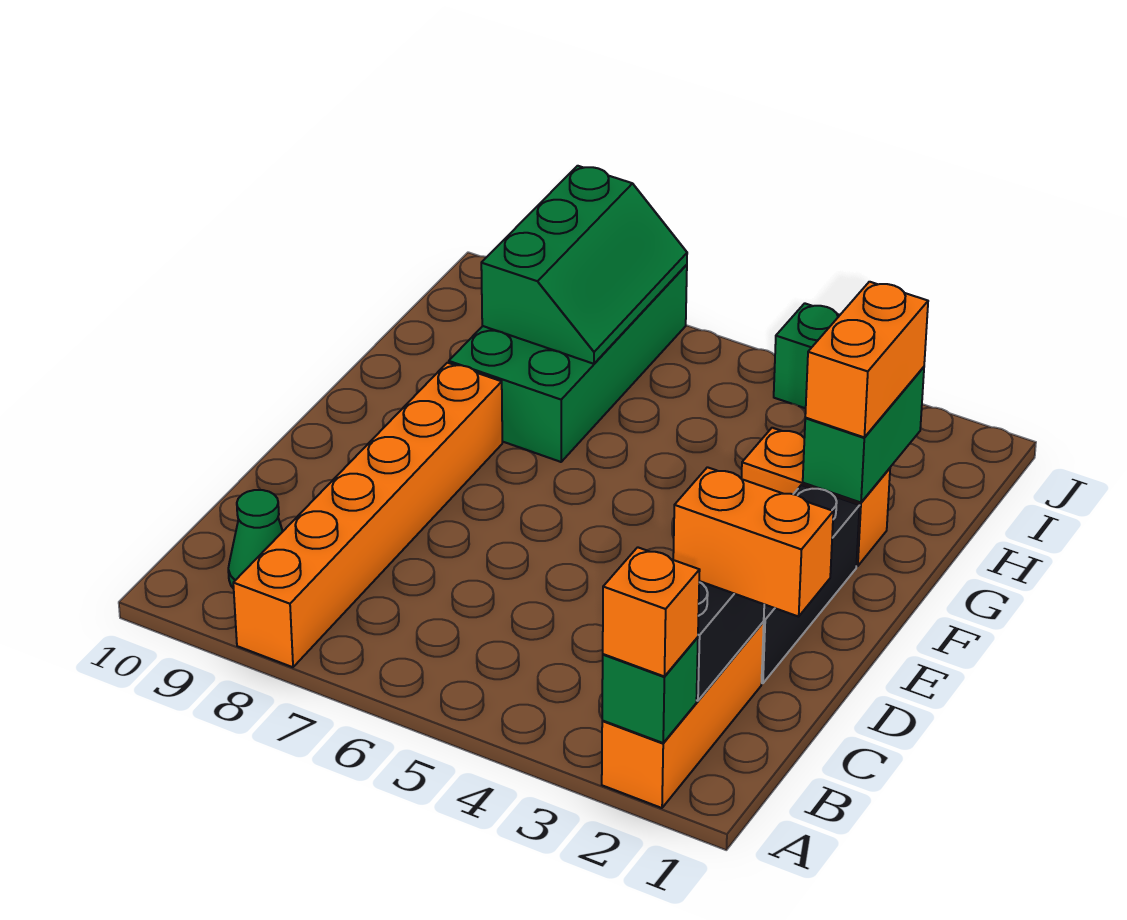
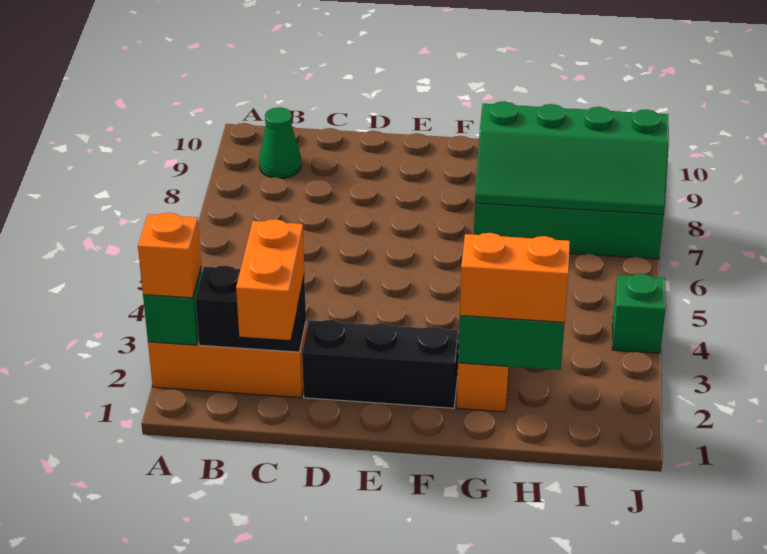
orange brick A8:F8 level 1 -> none
green slope H7:J8 level 2 top 8 -> green slope G7:J8 level 2 top 8

